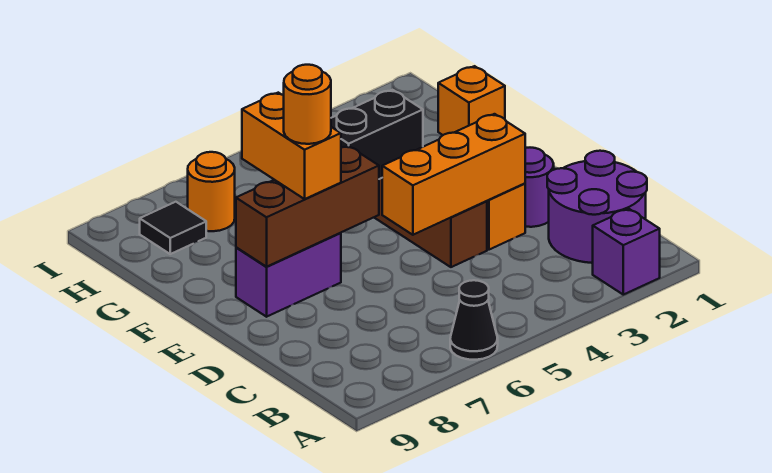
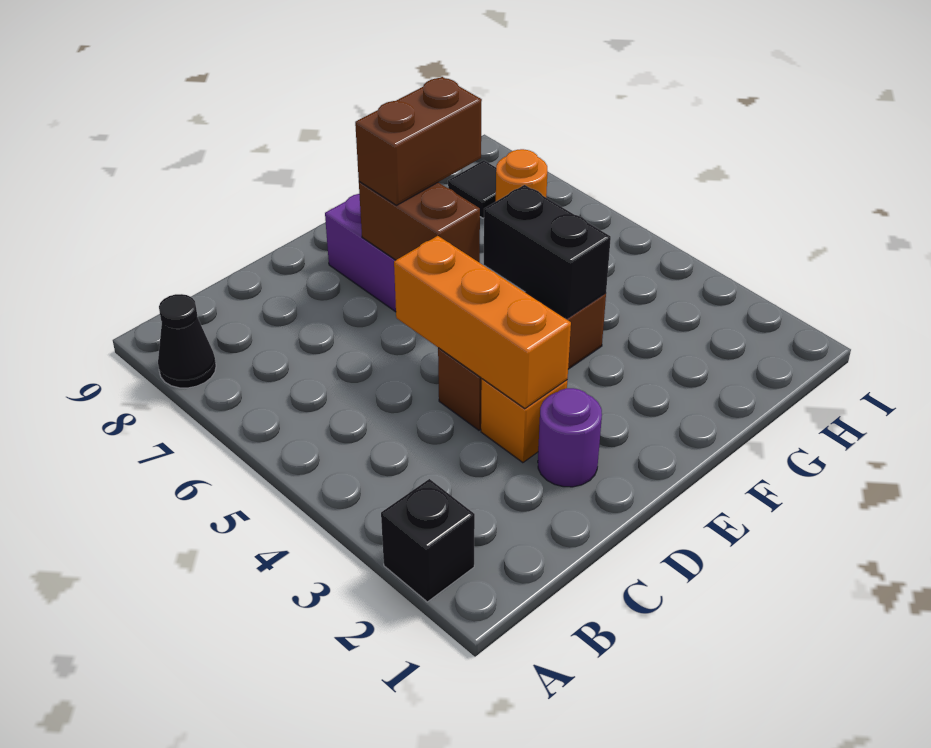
purple brick A2 level 1 -> black brick A2 level 1
black cone A6 level 1 -> black cone A8 level 1
purple round brick B1:C2 level 1 -> none
brown brick E6:E8 level 2 -> brown brick E6:E7 level 2
orange brick E7:F7 level 3 -> brown brick E7:F7 level 3
orange round brick E7 level 4 -> none
orange brick G1 level 1 -> none

